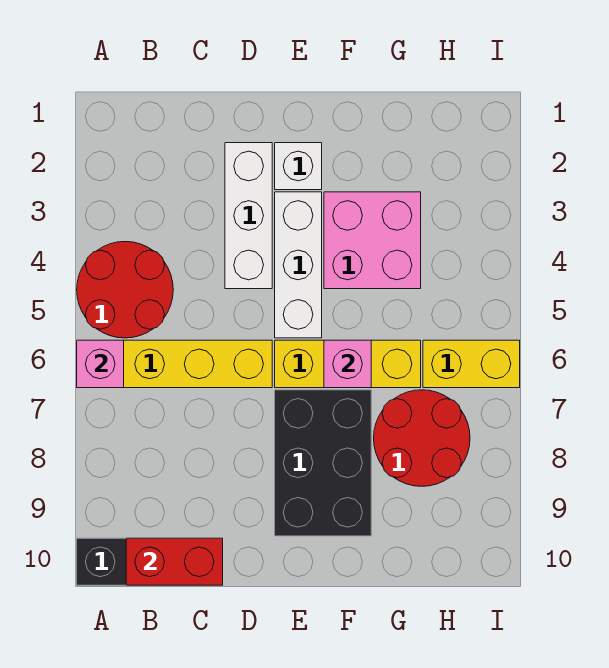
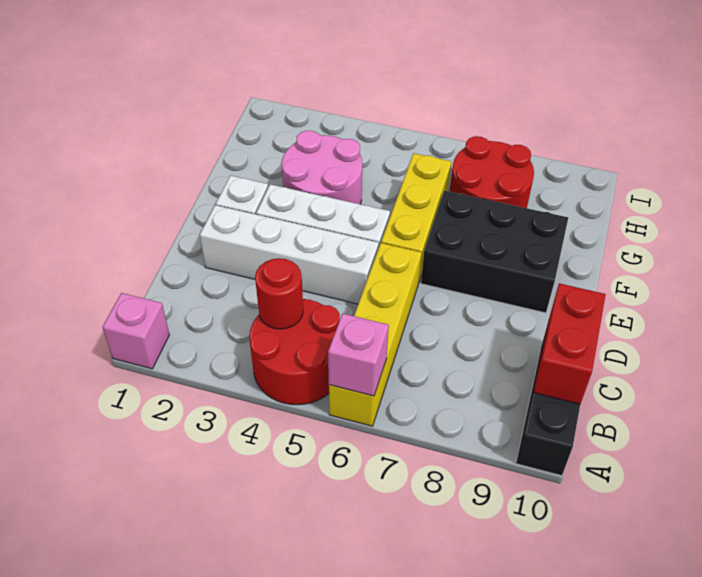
none -> red round brick B4 level 2
white brick D2:D4 level 1 -> white brick D2:D5 level 1
pink brick F3:G4 level 1 -> pink round brick F3:G4 level 1
pink brick F6 level 2 -> pink brick A1 level 1
yellow brick H6:I6 level 1 -> none

